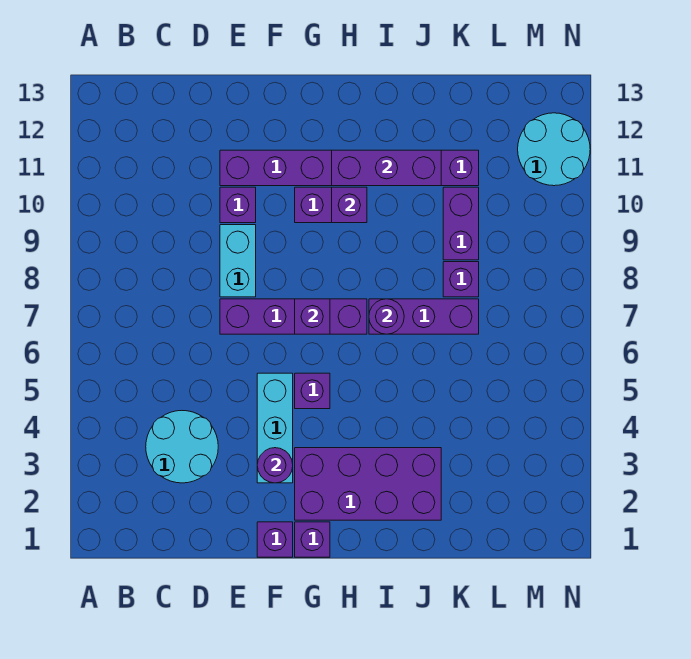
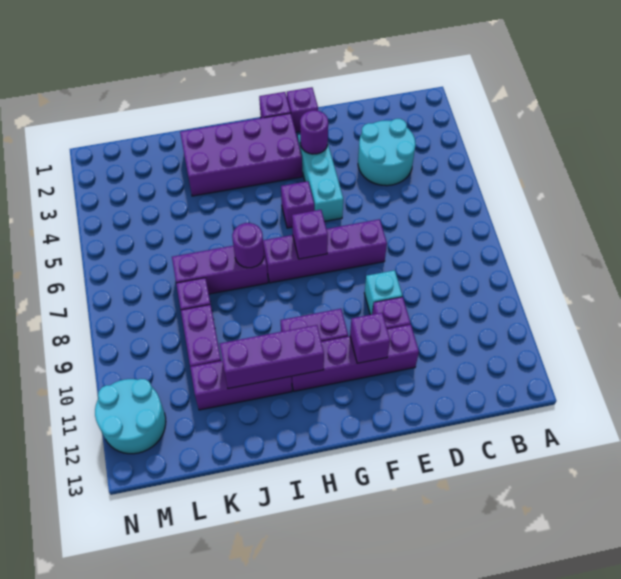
cyan brick E8:E9 level 1 -> cyan brick E9 level 1
purple brick H10 level 2 -> purple brick F11 level 2

